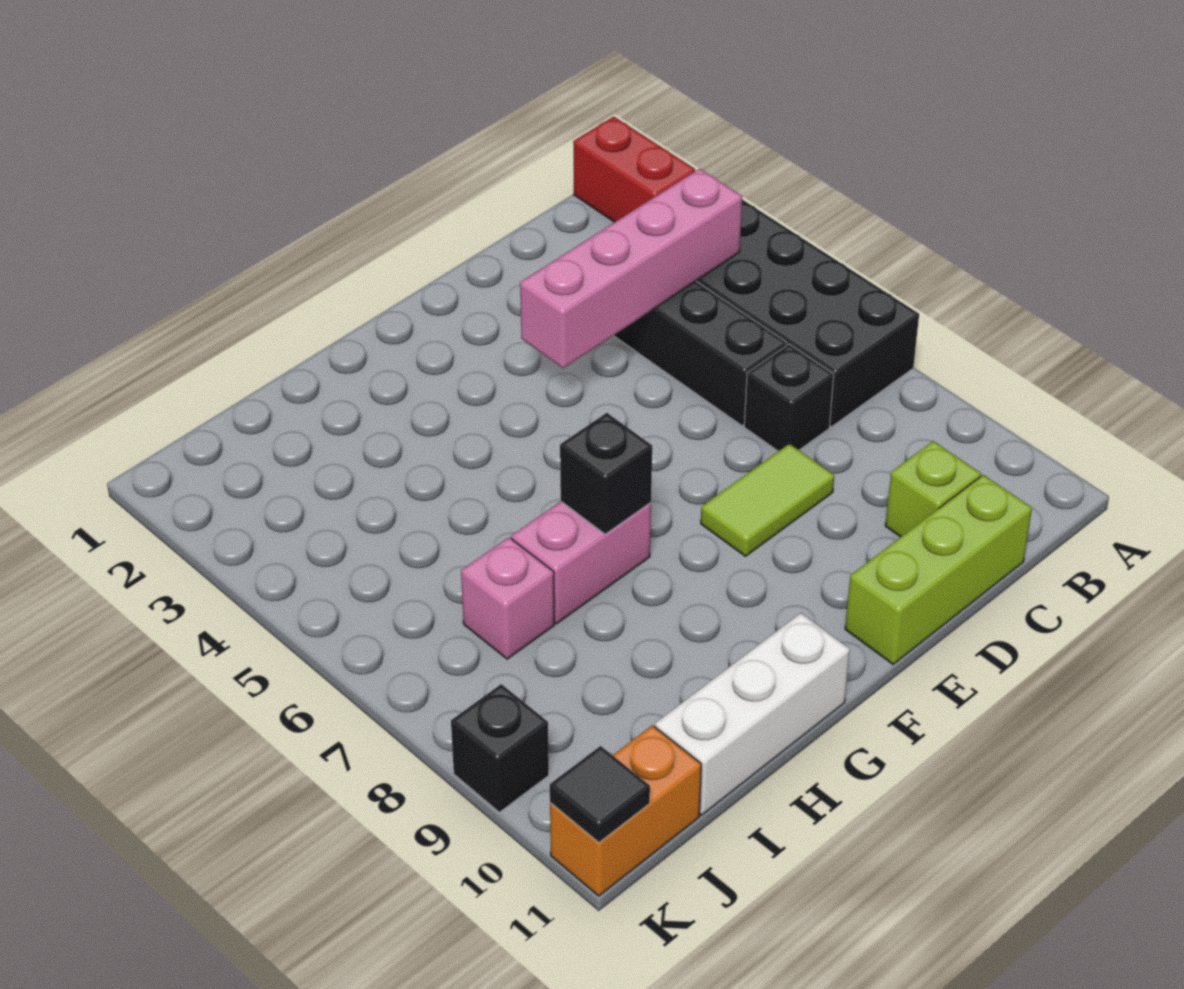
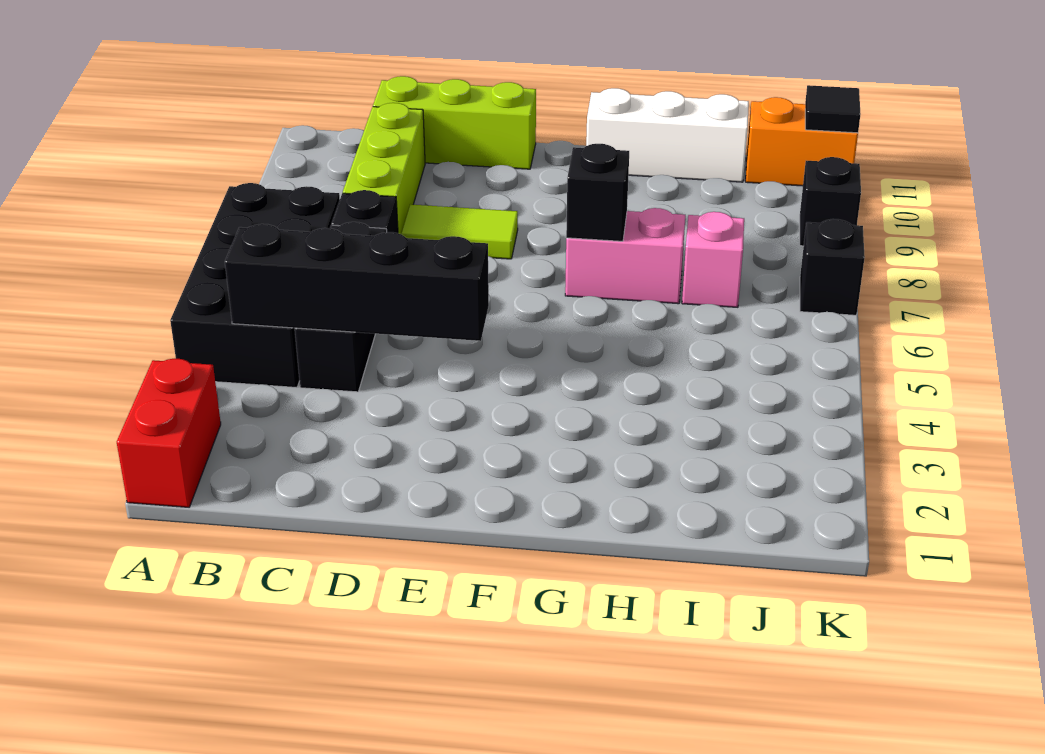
pink brick B4:E4 level 2 -> black brick B4:E4 level 2
lime brick C10 level 1 -> lime brick C8:C10 level 1
none -> black brick K7 level 1

